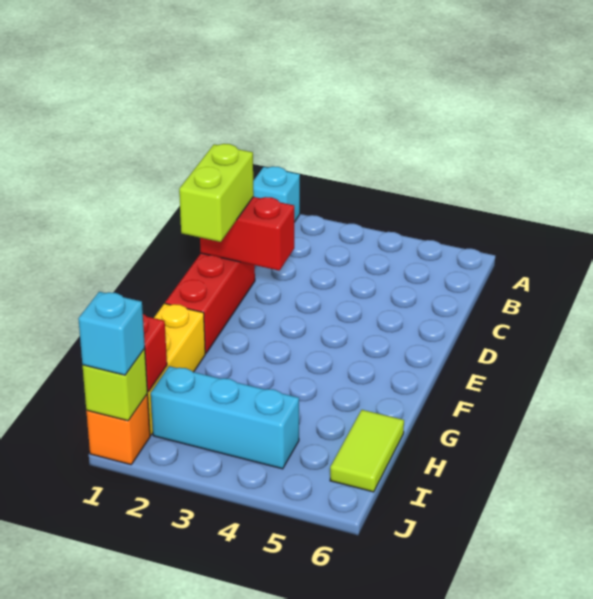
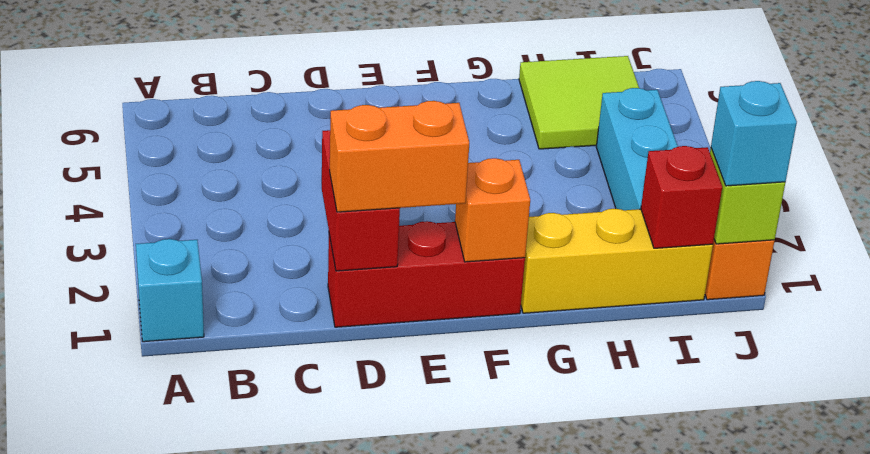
lime brick D1:E1 level 3 -> orange brick D1:E1 level 3
none -> orange brick F1 level 2
lime tile H6:I6 level 1 -> lime tile H5:I6 level 1

